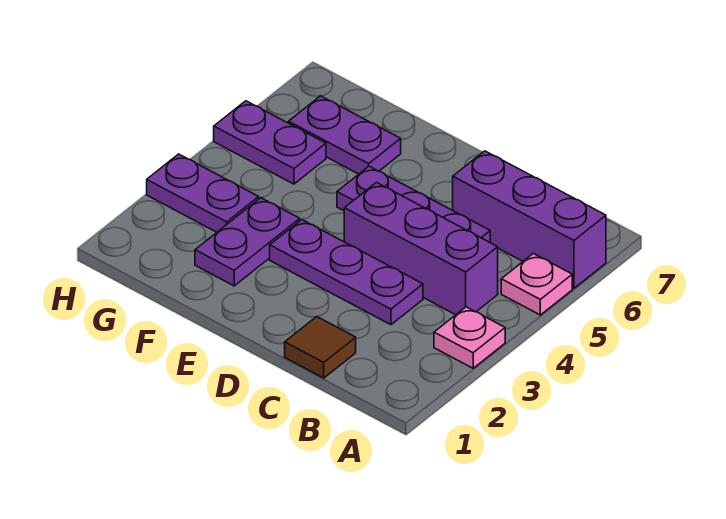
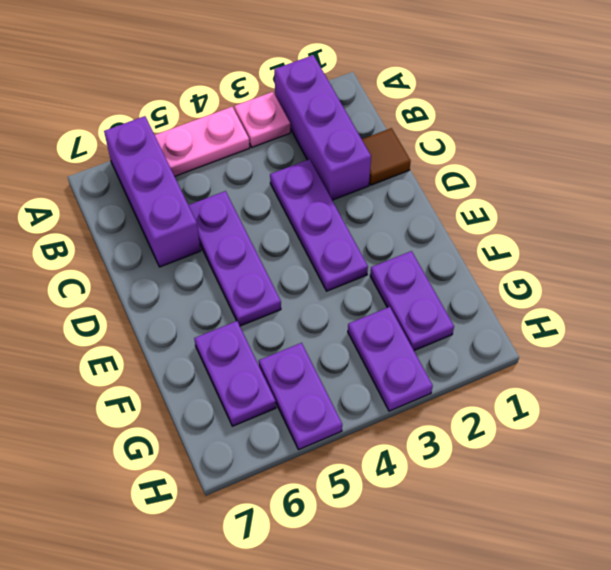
pink plate A5 level 1 -> pink plate A4:A5 level 1
purple brick B4:D4 level 1 -> purple brick A2:C2 level 1
purple plate F2:F3 level 1 -> purple plate F2:G2 level 1

